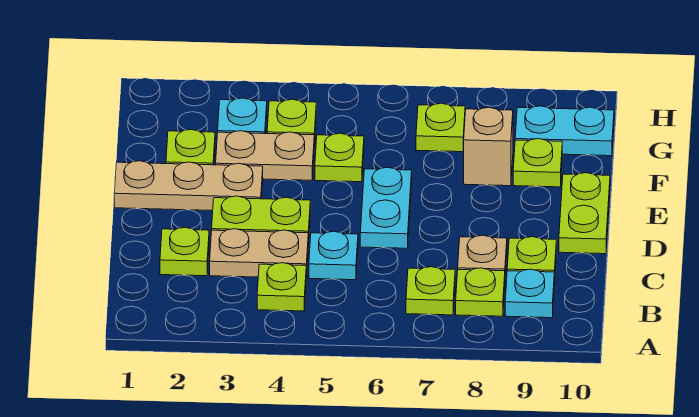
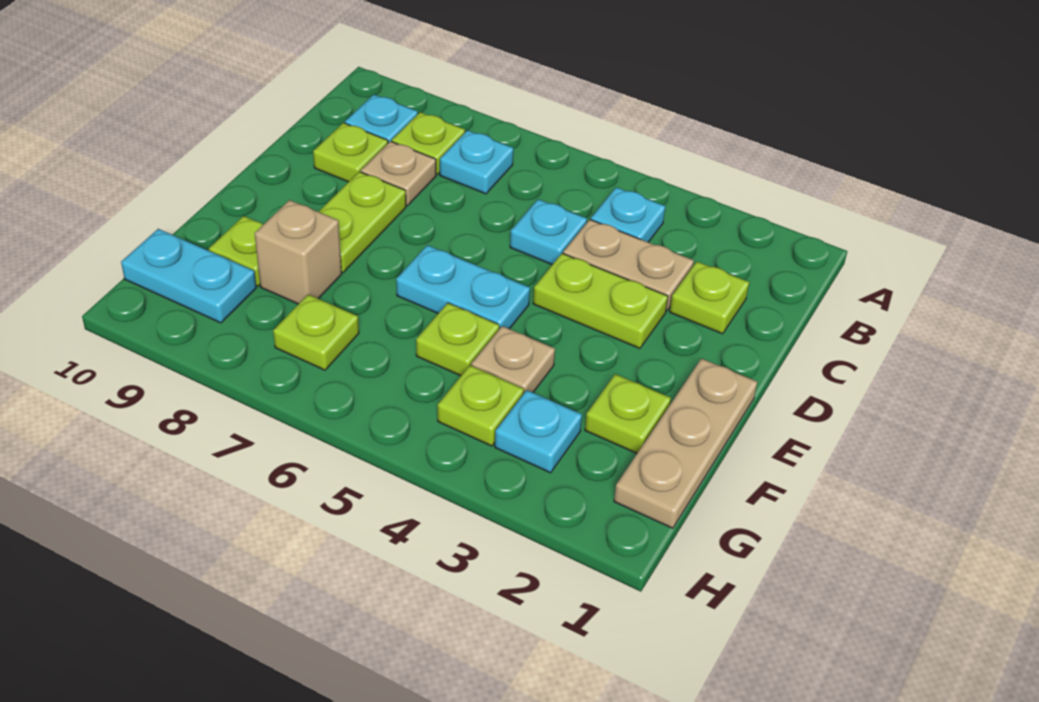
lime plate B4 level 1 -> cyan plate B4 level 1
lime plate B7 level 1 -> cyan plate B7 level 1
cyan plate D6:E6 level 1 -> cyan plate E5:E6 level 1
lime plate D10:E10 level 1 -> lime plate D8:E8 level 1
tan plate E1:E3 level 1 -> tan plate E1:G1 level 1
tan plate F3:F4 level 1 -> tan plate F4 level 1

